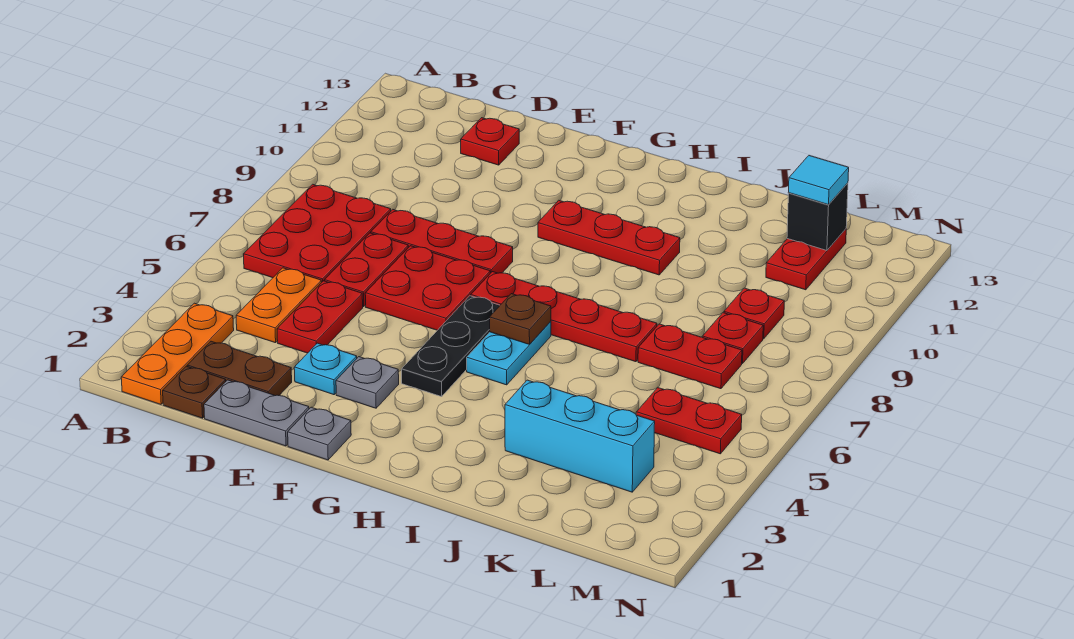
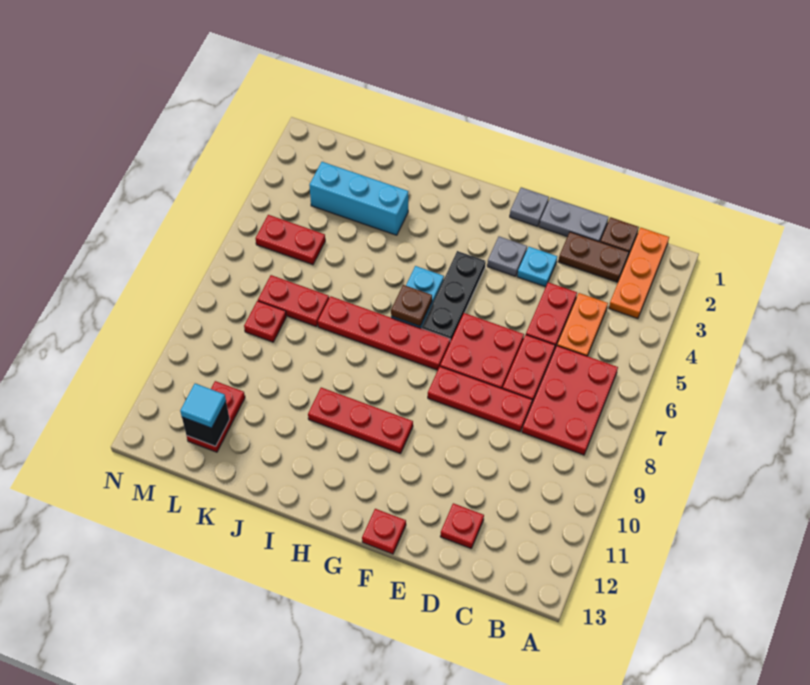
red plate L9 level 1 -> red plate F13 level 1

